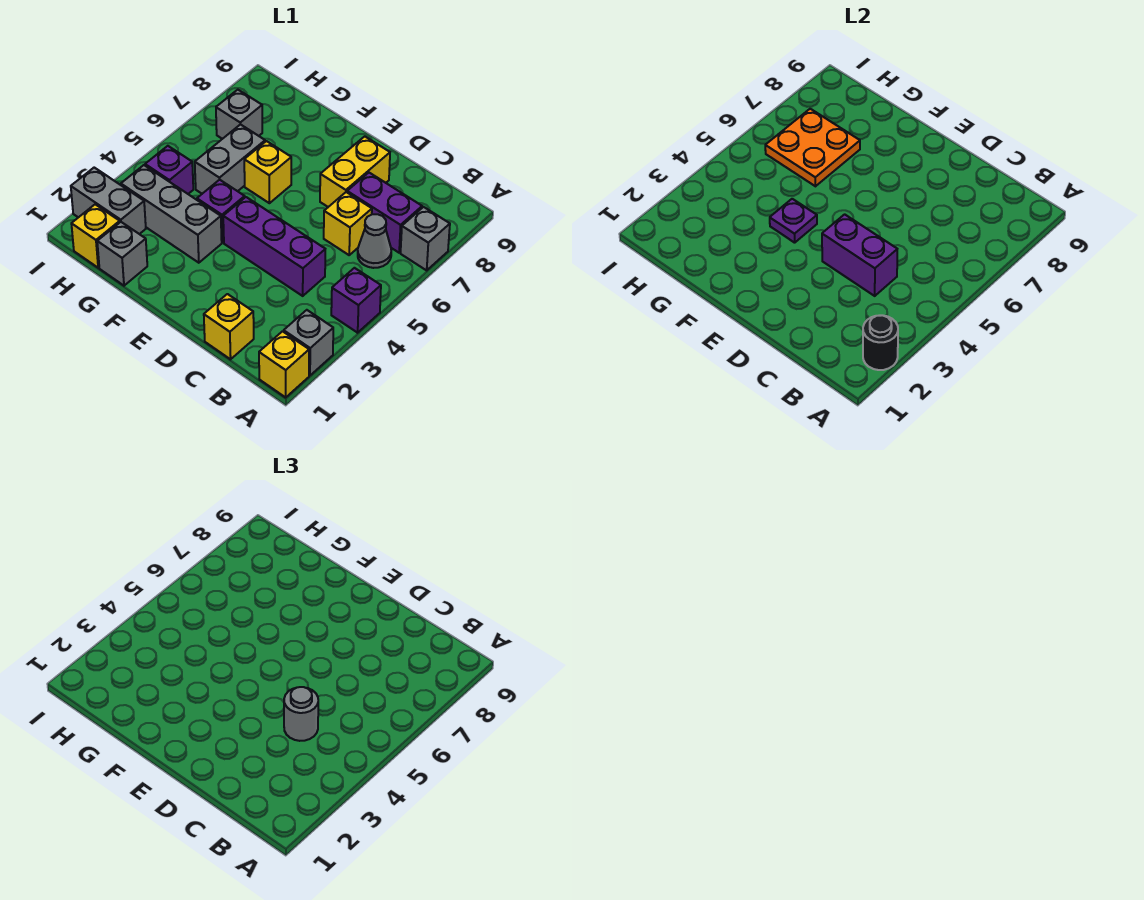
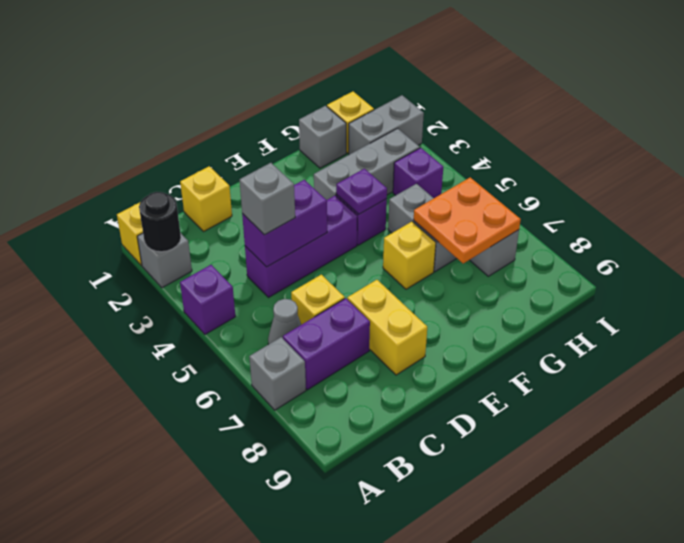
grey round brick C4 level 3 -> grey brick C4 level 3

